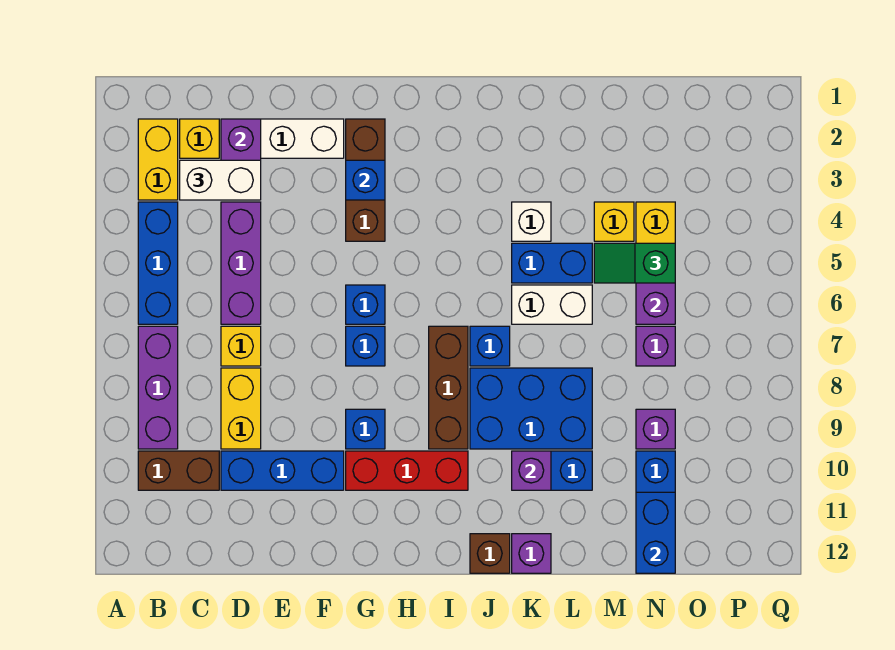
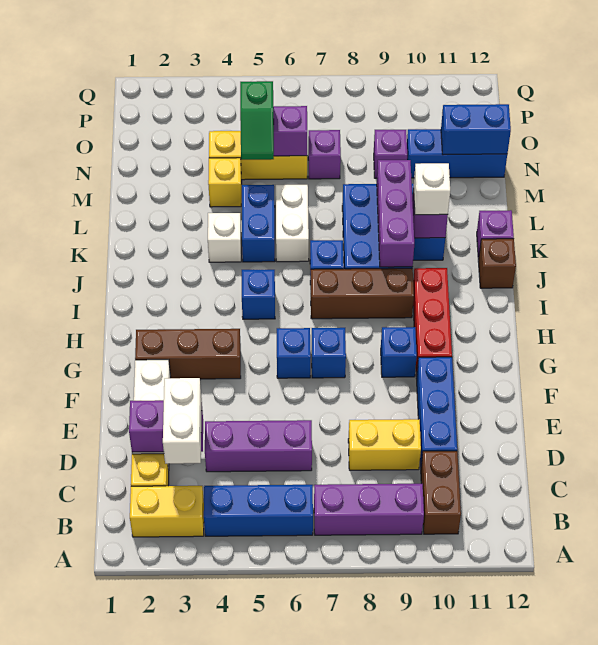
yellow brick D7 level 1 -> none
blue brick G3 level 2 -> blue brick I5 level 1
none -> purple brick J9:L9 level 2
none -> white brick K10 level 3

